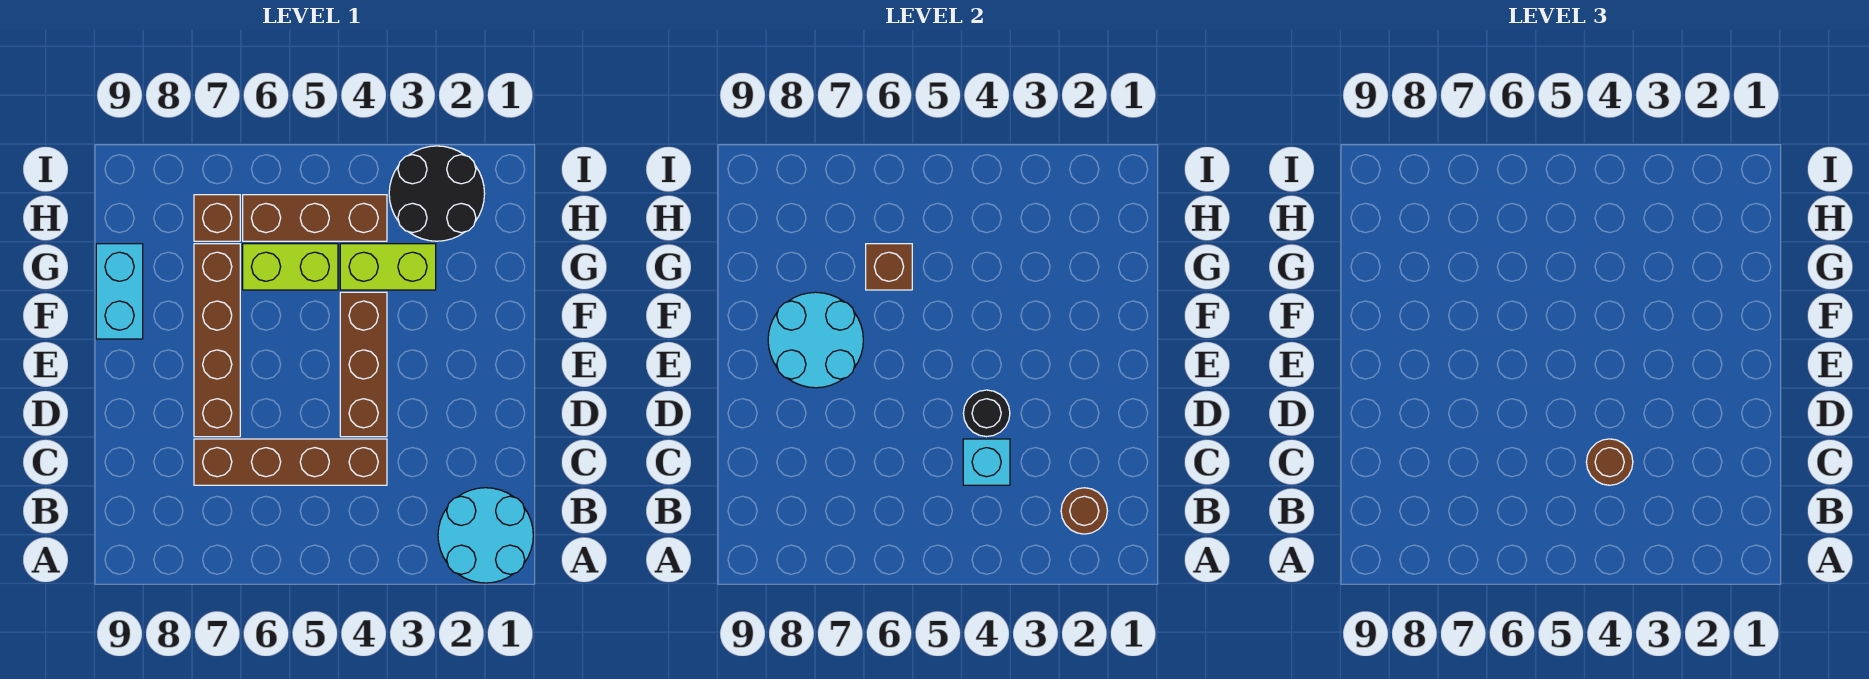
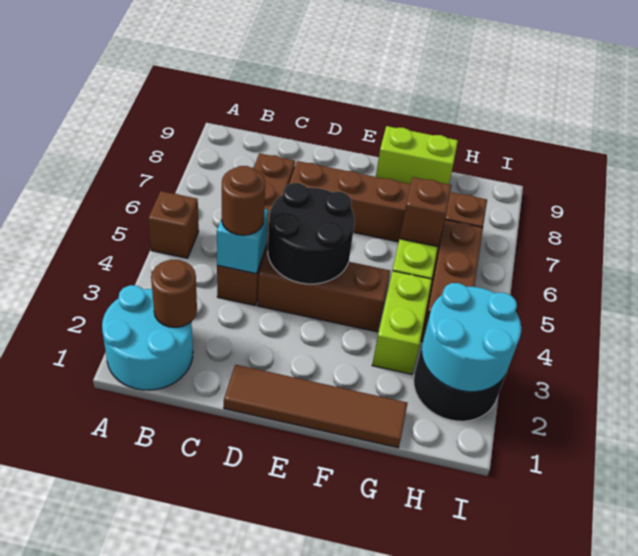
none -> brown brick A5 level 1
none -> brown tile D1:G1 level 1
black round brick D4 level 2 -> black round brick D4:E5 level 2
cyan round brick E7:F8 level 2 -> cyan round brick H2:I3 level 2
cyan brick F9:G9 level 1 -> lime brick F9:G9 level 1

